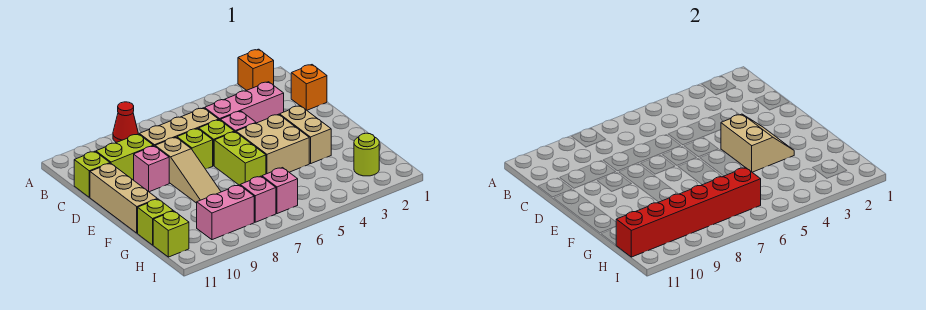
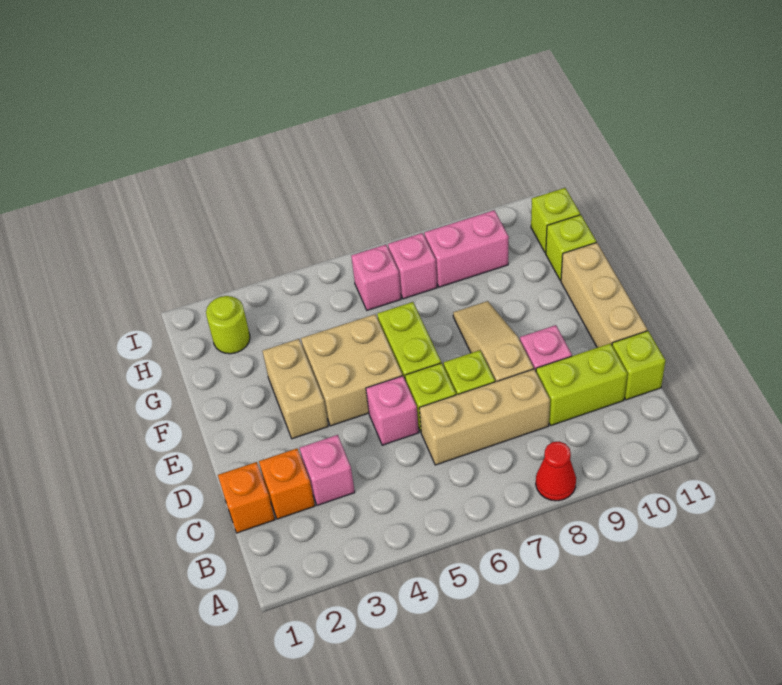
orange brick A2 level 1 -> orange brick C2 level 1
pink brick C3:C5 level 1 -> pink brick C3 level 1
tan slope E3:F4 level 2 top 4 -> none
red brick H6:H11 level 2 -> none

